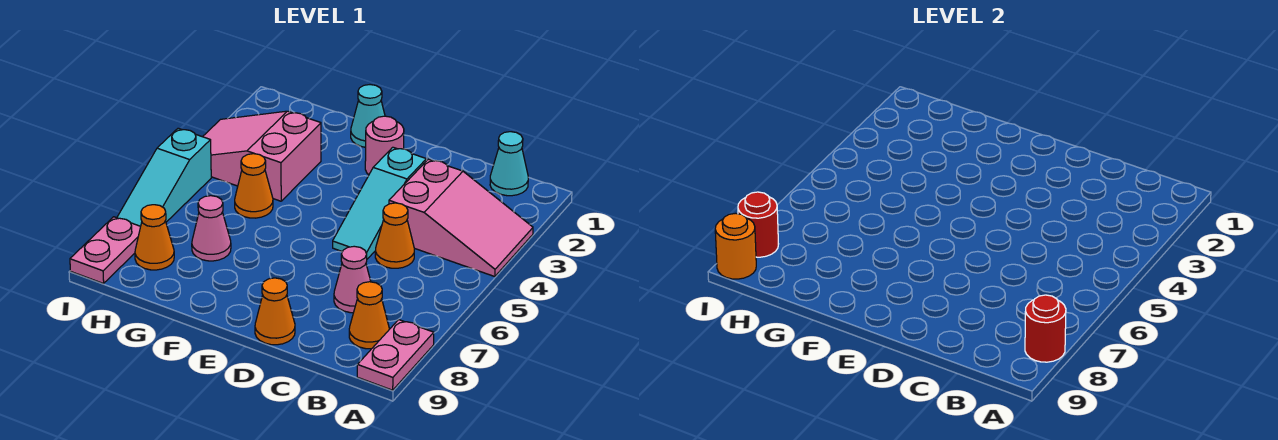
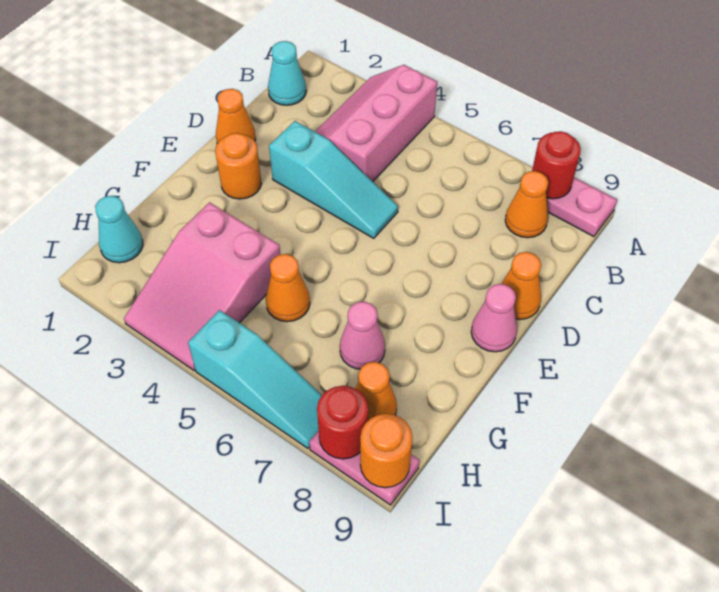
pink slope A3:C4 level 1 top C -> pink slope A3:C4 level 1 top 4
orange cone C5 level 1 -> orange cone D1 level 1
pink cone C7 level 1 -> pink cone E9 level 1
pink round brick E2 level 1 -> orange round brick E2 level 1
cyan cone F1 level 1 -> cyan cone H1 level 1

